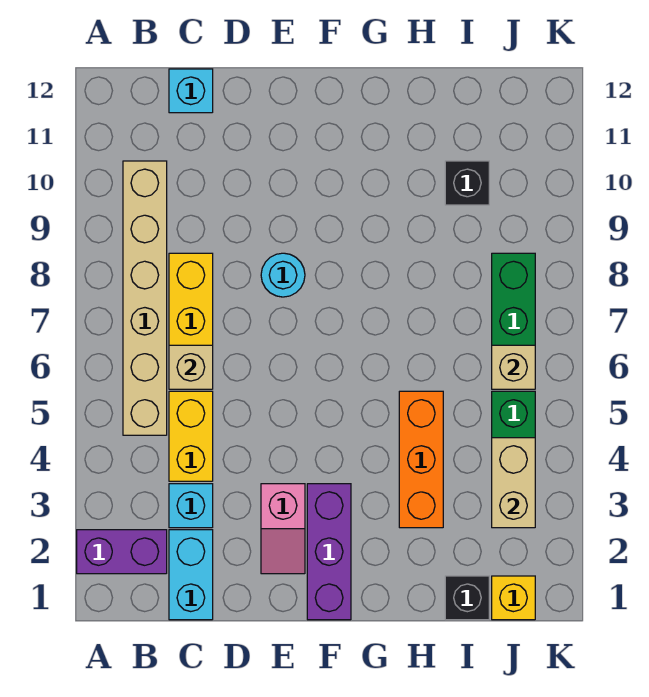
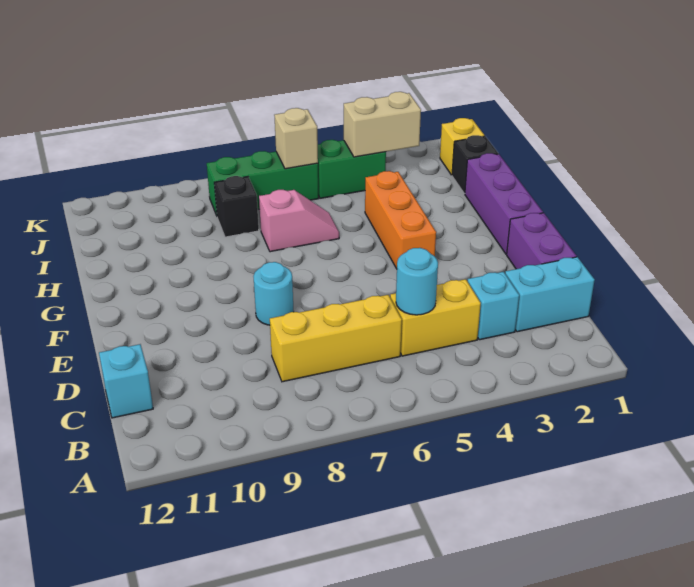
purple brick A2:B2 level 1 -> purple brick D1:E1 level 1
tan brick B5:B10 level 1 -> none
none -> cyan round brick C5 level 2
tan brick C6 level 2 -> none
pink slope E2:E3 level 1 top 3 -> pink slope H6:H7 level 1 top 7
purple brick F1:F3 level 1 -> purple brick F1:H1 level 1
orange brick H3:H5 level 1 -> orange brick F4:H4 level 1
black brick I10 level 1 -> black brick I8 level 1

